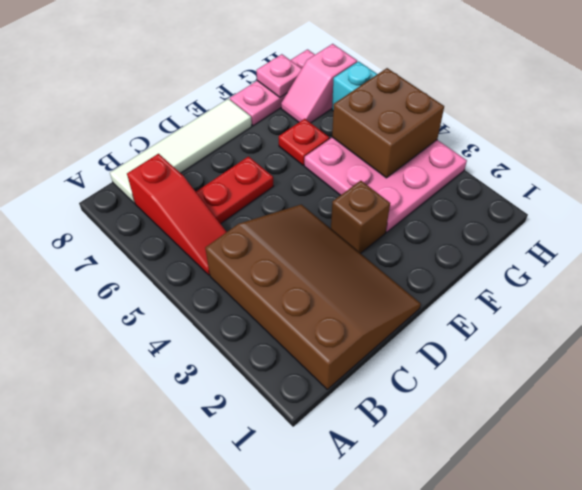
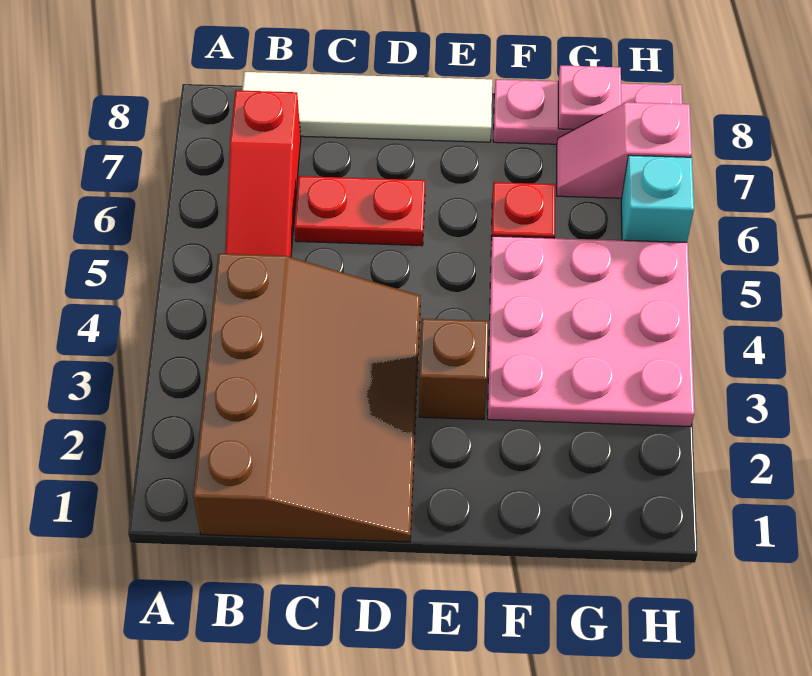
brown brick G4:H5 level 2 -> none

